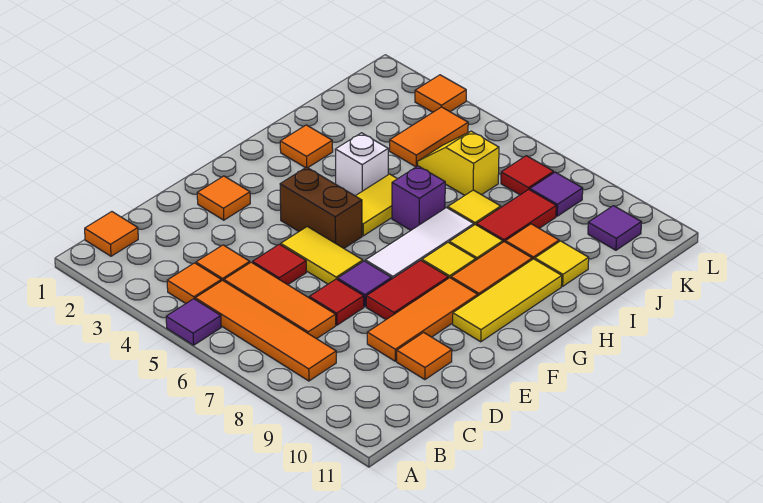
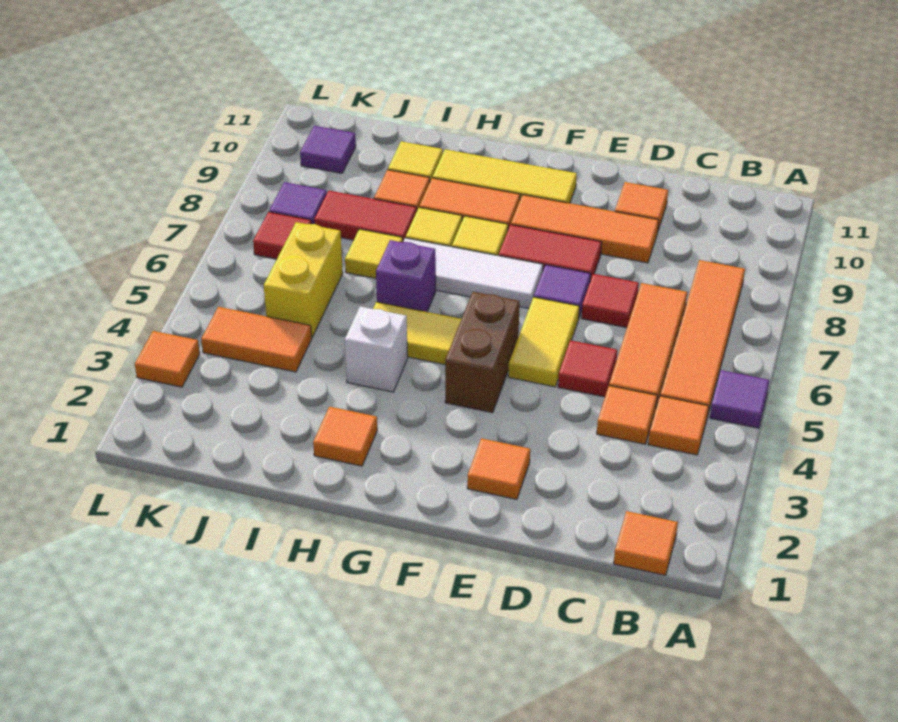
yellow slope J5:J6 level 1 top 6 -> yellow brick J5:J6 level 1

